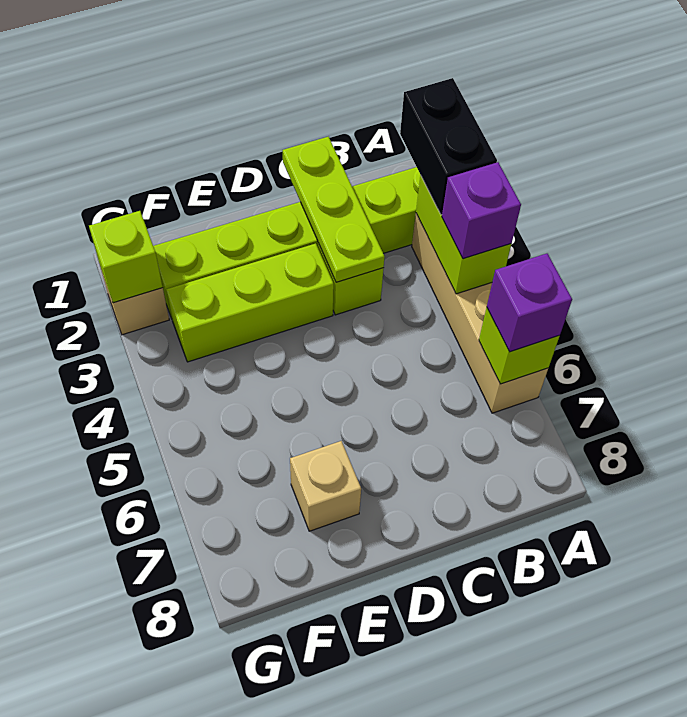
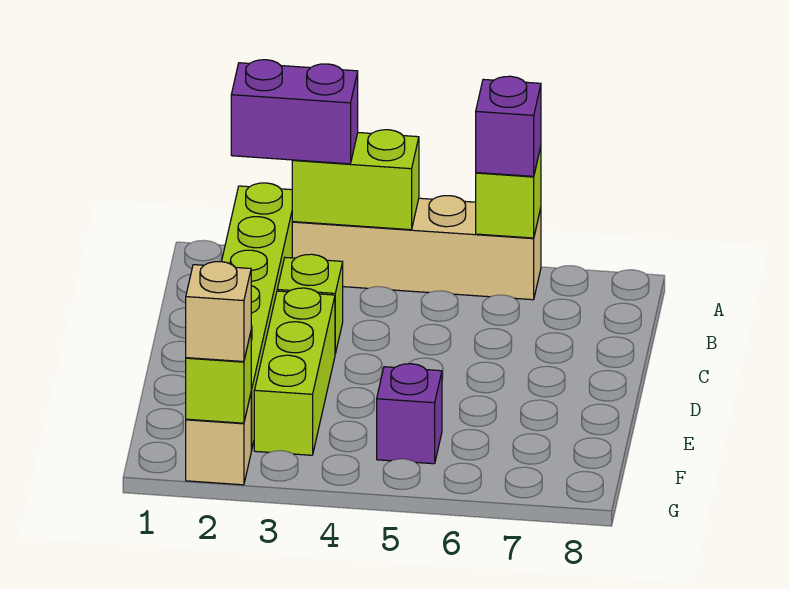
black brick A2:A3 level 3 -> purple brick A2:A3 level 3
purple brick A4 level 3 -> purple brick F5 level 1
lime plate C1:C3 level 2 -> none
tan brick E7 level 1 -> tan brick G2 level 3

